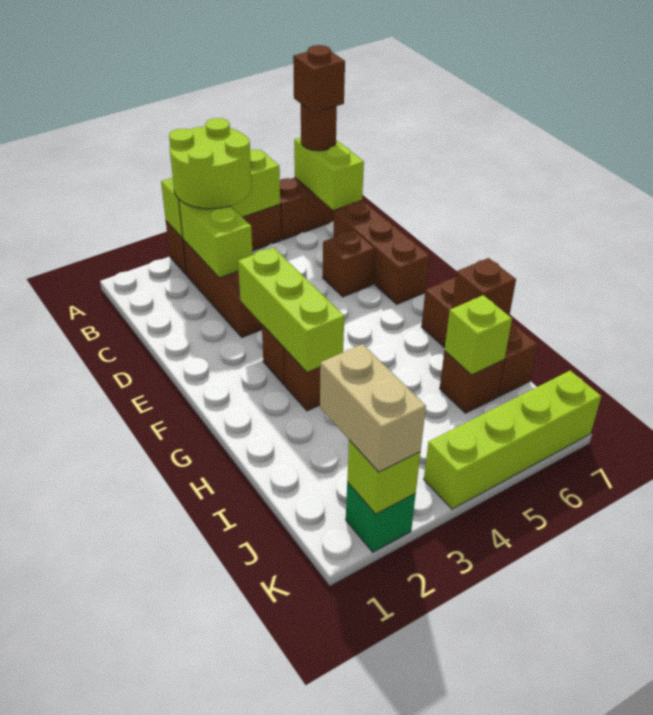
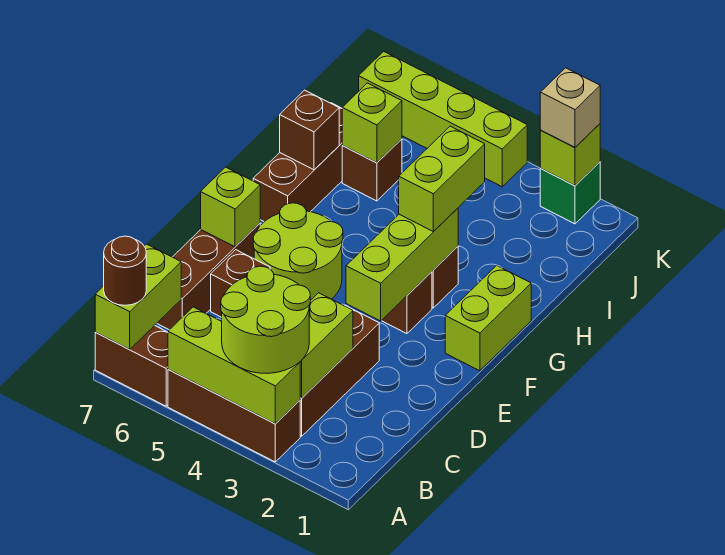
brown brick A7 level 4 -> none
none -> lime round brick E5:F6 level 1
none -> lime brick E7 level 2
none -> lime brick F1:G1 level 1
none -> lime brick G3:H3 level 3
tan brick J2:K2 level 3 -> tan brick K2 level 3

